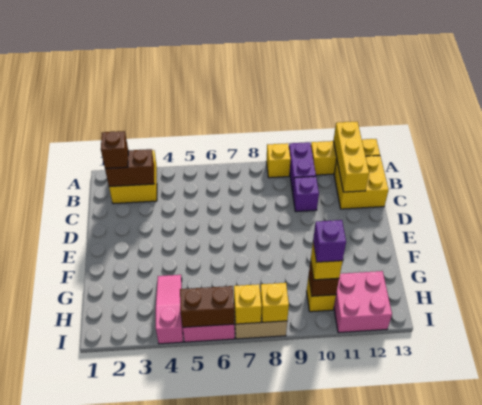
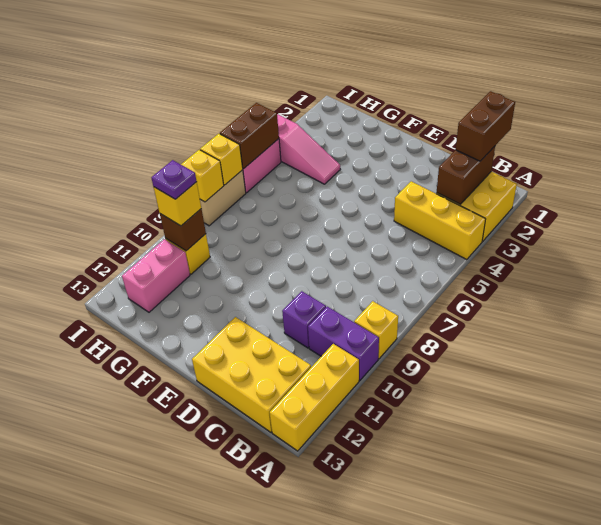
yellow brick A12:C12 level 2 -> yellow brick A4:C4 level 1
brown brick B2 level 3 -> brown brick B1:B2 level 3
yellow brick B12:C13 level 1 -> yellow brick B12:D13 level 1
purple brick H10 level 4 -> purple plate H10 level 4
pink brick H11:I12 level 1 -> pink brick H11:H12 level 1

